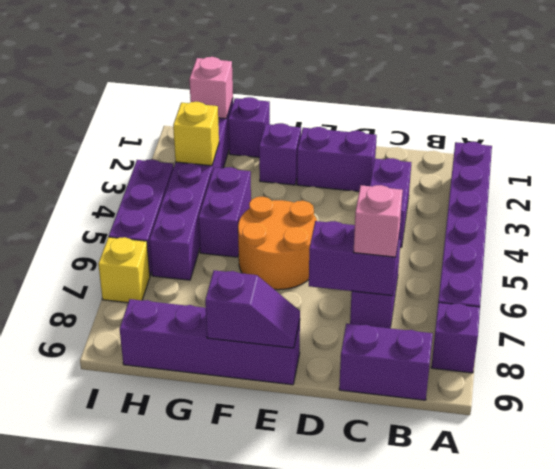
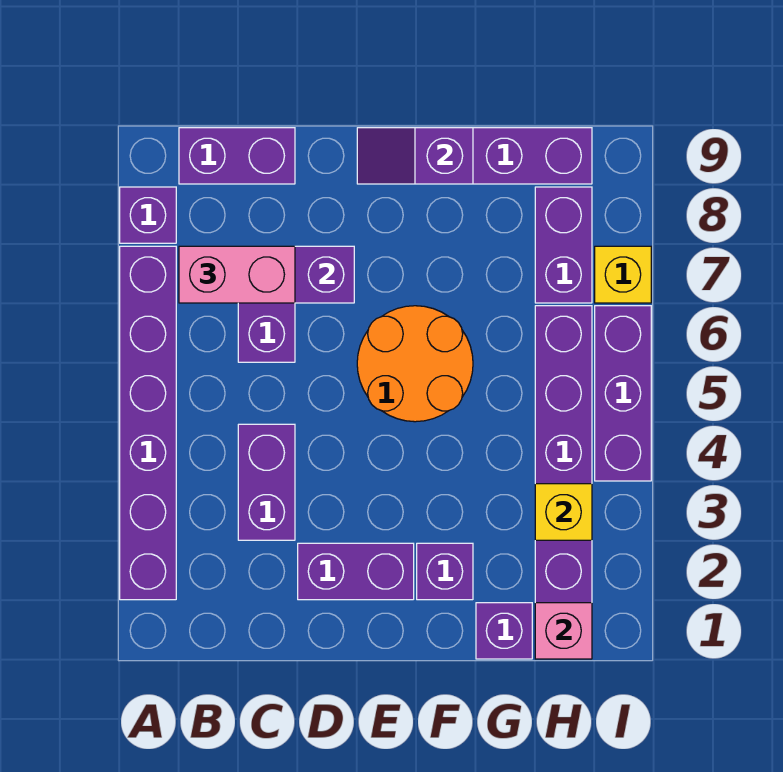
pink brick C7 level 3 -> pink brick B7:C7 level 3
purple brick G4:G5 level 1 -> purple brick H7:H8 level 1

